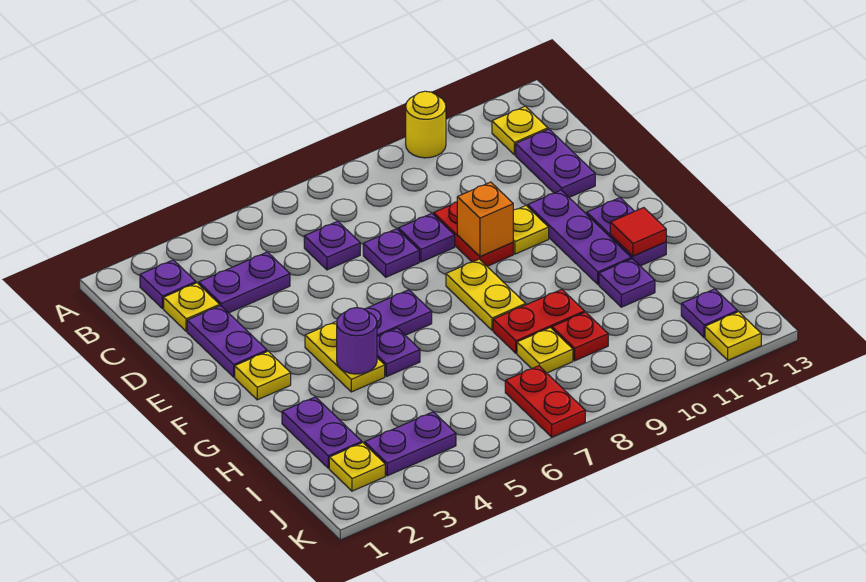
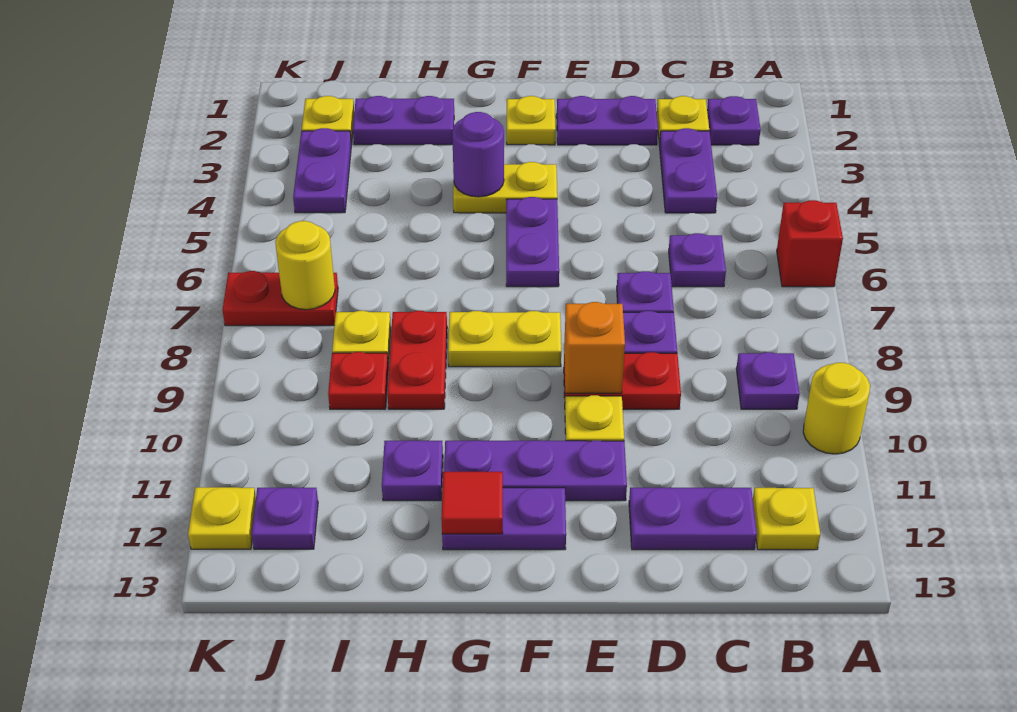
none -> red brick A6 level 1
purple plate G5 level 1 -> purple plate B9 level 1
none -> yellow round brick J7 level 2

